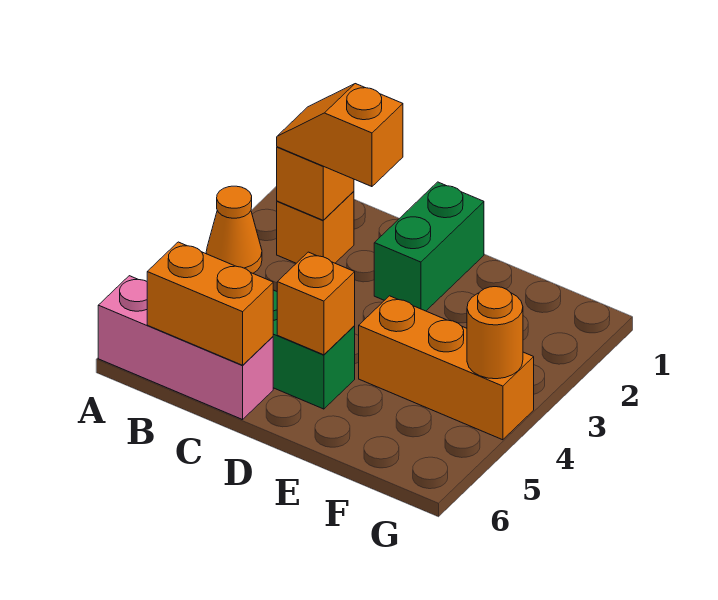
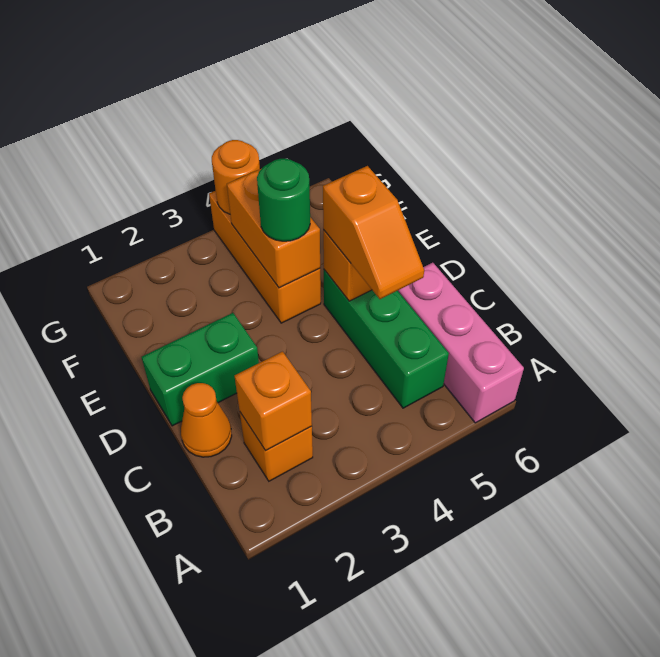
orange cone A3 level 1 -> orange cone C1 level 1
orange slope B2:C2 level 3 top C -> orange slope C5:D5 level 3 top D
orange brick B6:C6 level 2 -> orange brick E4:F4 level 2
none -> green round brick E4 level 3

